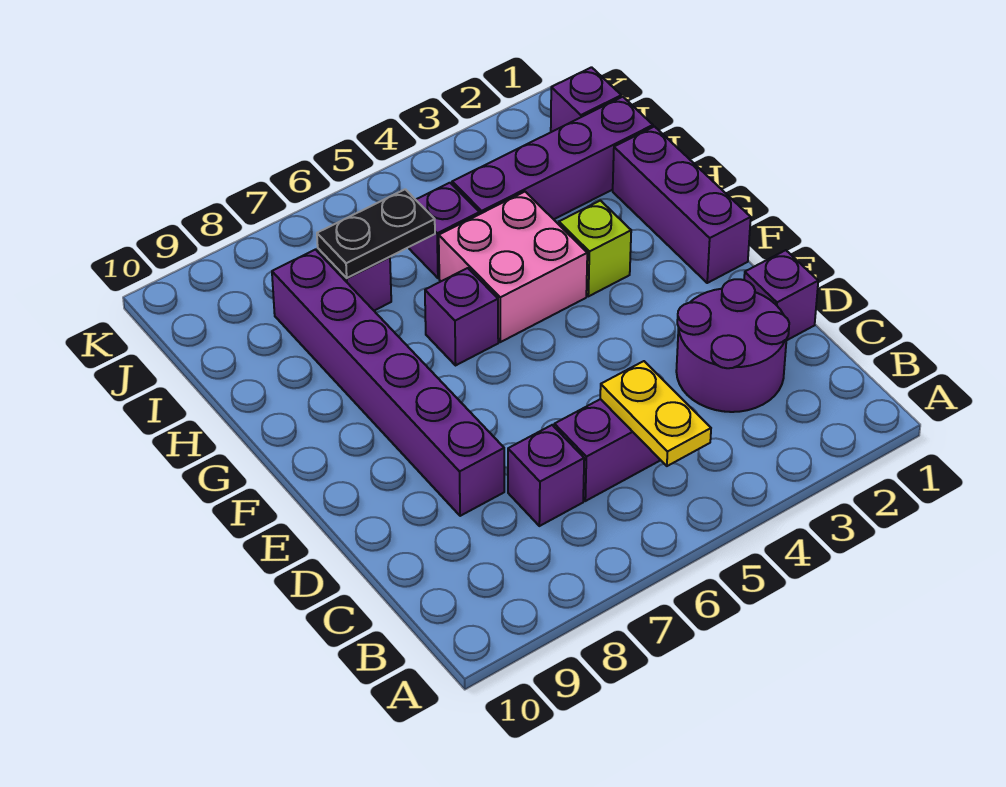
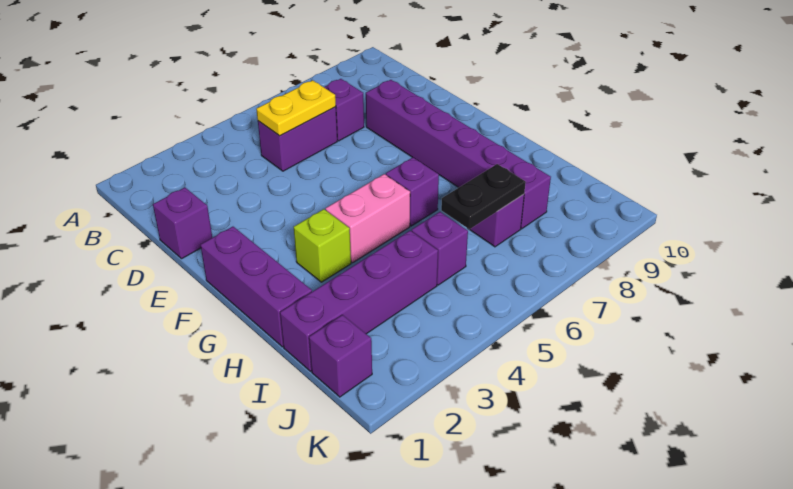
yellow plate B5:C5 level 2 -> yellow plate C5:C6 level 2
purple round brick C2:D3 level 1 -> none
pink brick G4:H5 level 1 -> pink brick G4:G5 level 1

